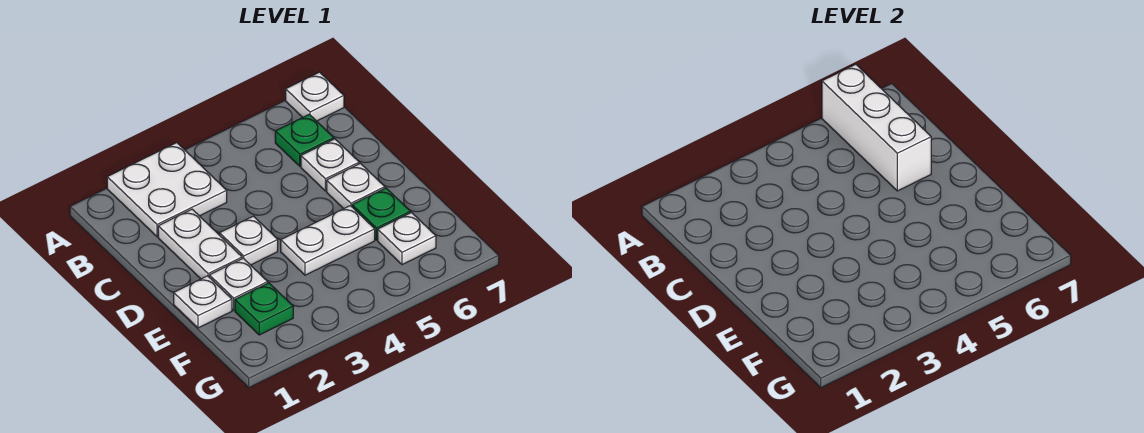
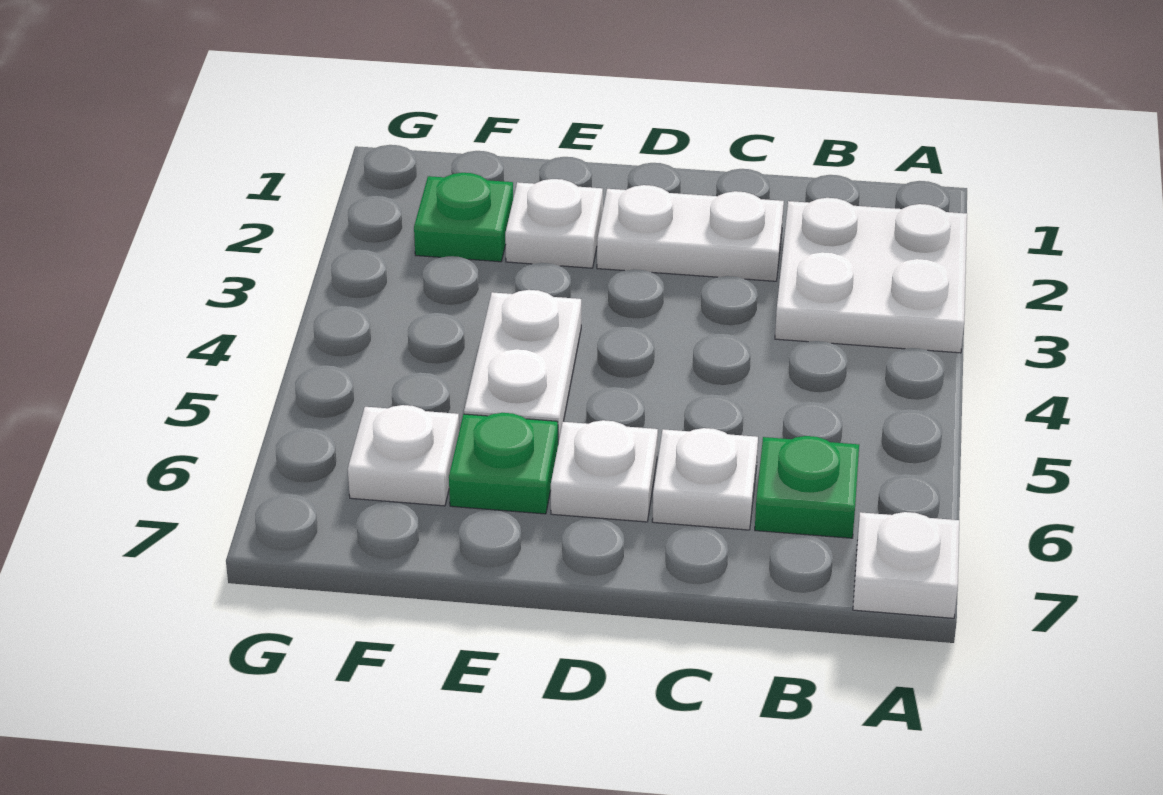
white brick A6:C6 level 2 -> none
white plate D3 level 1 -> none
white plate E1 level 1 -> none

